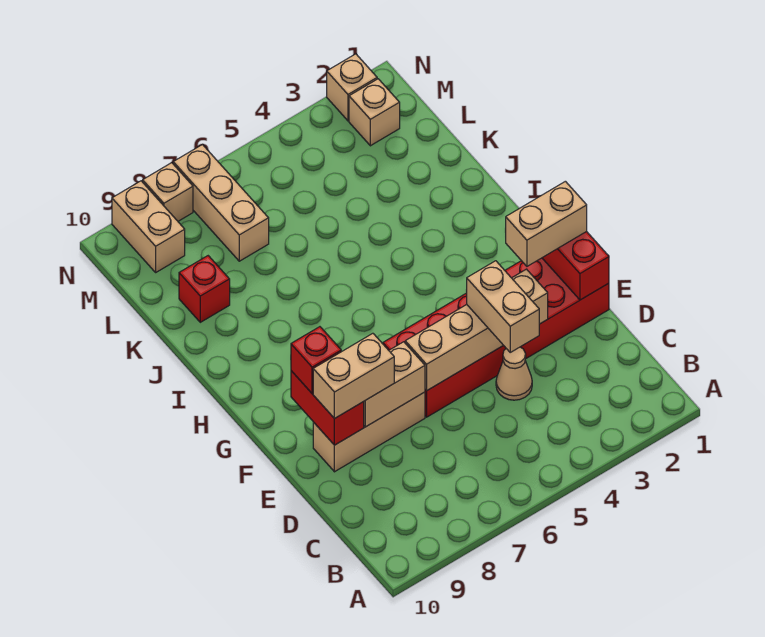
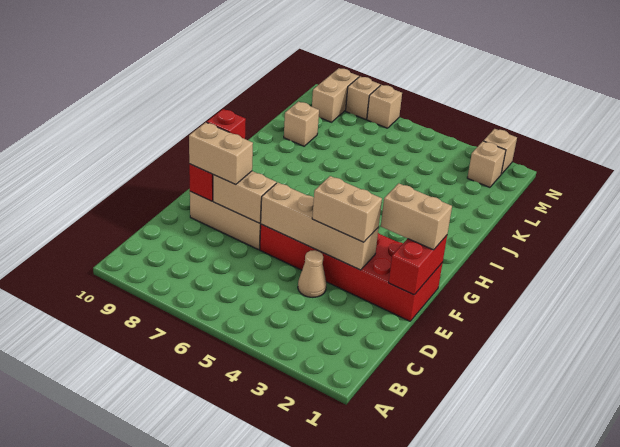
tan brick D4:E4 level 3 -> tan brick E3:E4 level 3
red brick K9 level 1 -> tan brick K9 level 1
tan brick L7:N7 level 1 -> tan brick N7 level 1

